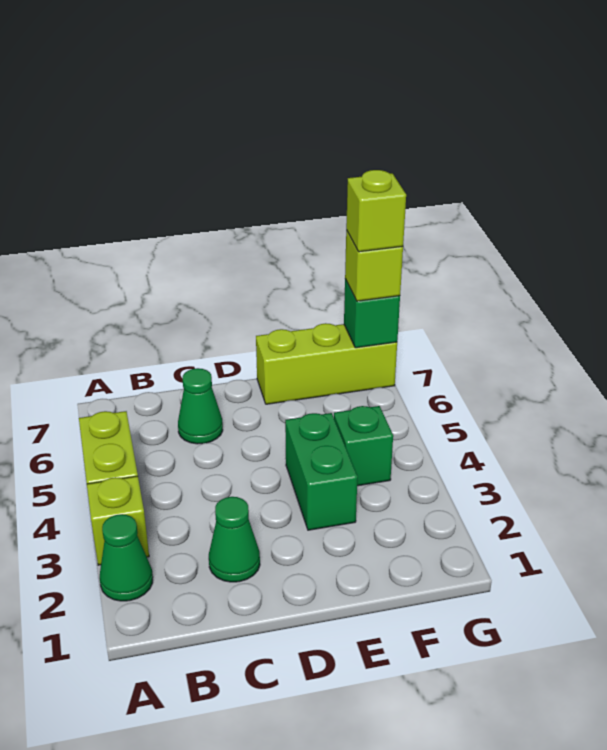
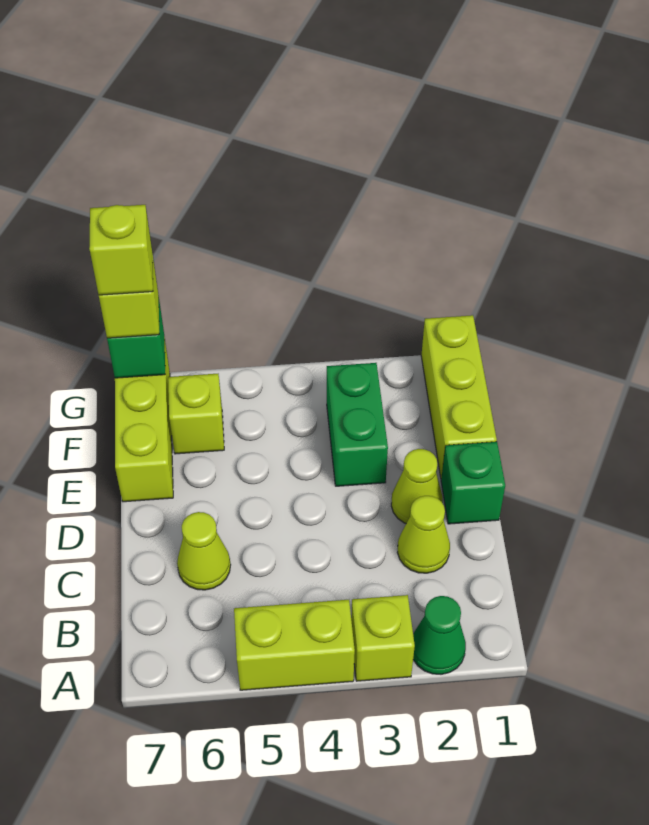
green cone C2 level 1 -> lime cone C2 level 1
green cone C6 level 1 -> lime cone C6 level 1
none -> lime cone D2 level 1
none -> lime brick E1:G1 level 1
green brick E3:E4 level 1 -> green brick E3:F3 level 1
green brick F4 level 1 -> green brick D1 level 1
none -> lime brick F6 level 1

